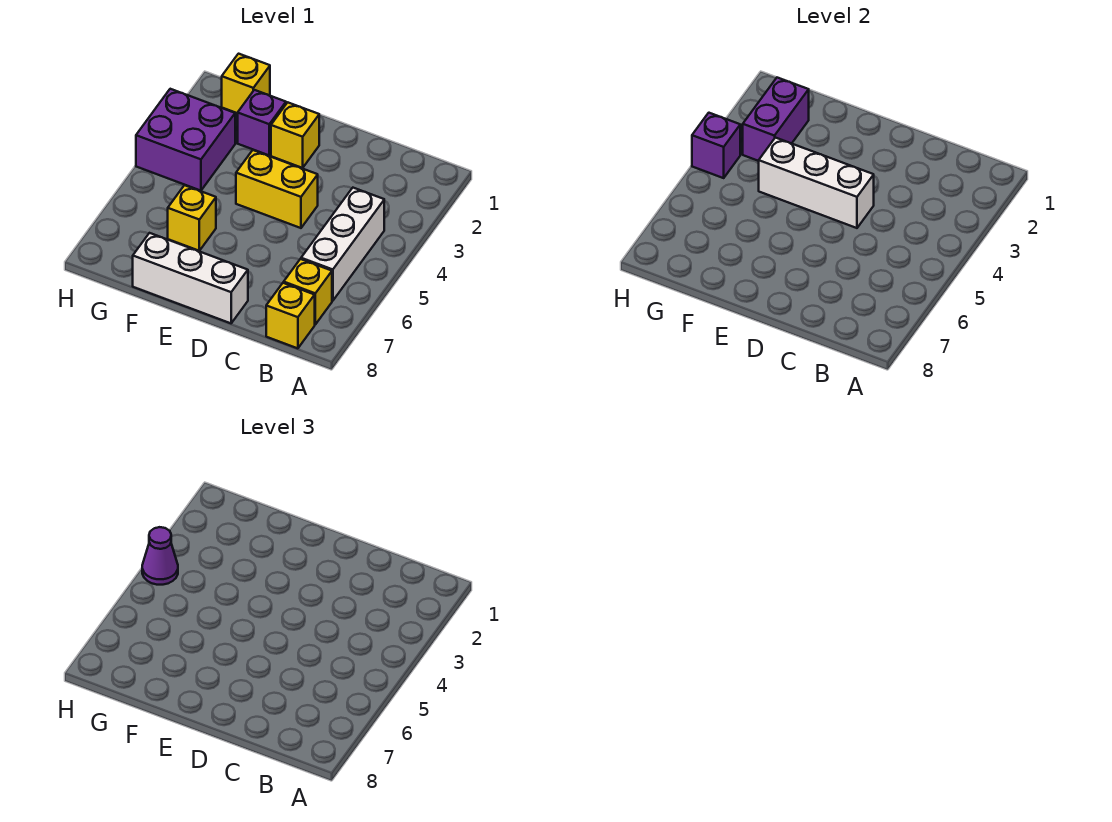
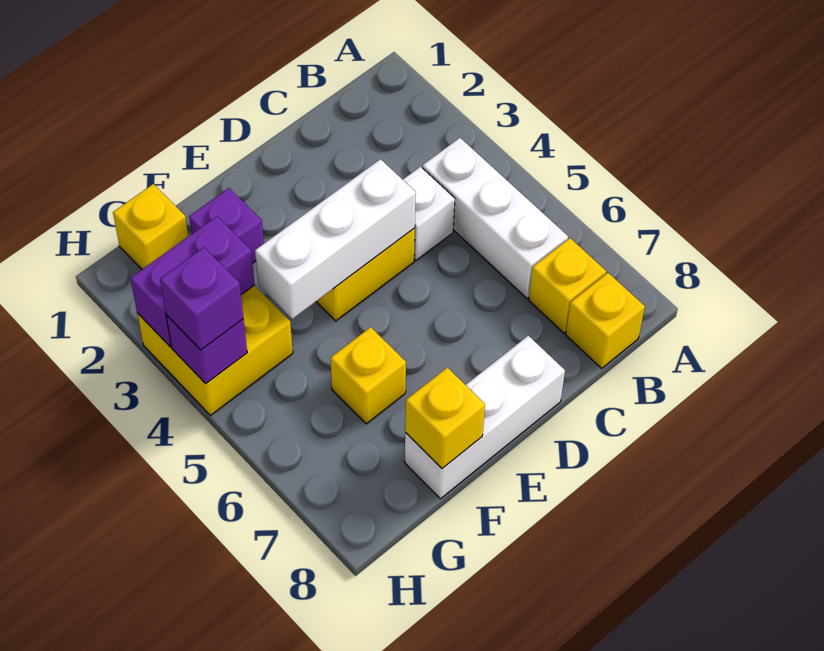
none -> white brick C4 level 1
yellow brick E2 level 1 -> yellow brick F8 level 2
purple brick G2:G3 level 2 -> purple brick G3:H3 level 2
purple brick G3:H4 level 1 -> yellow brick G3:H4 level 1
purple cone H4 level 3 -> purple brick H4 level 3

